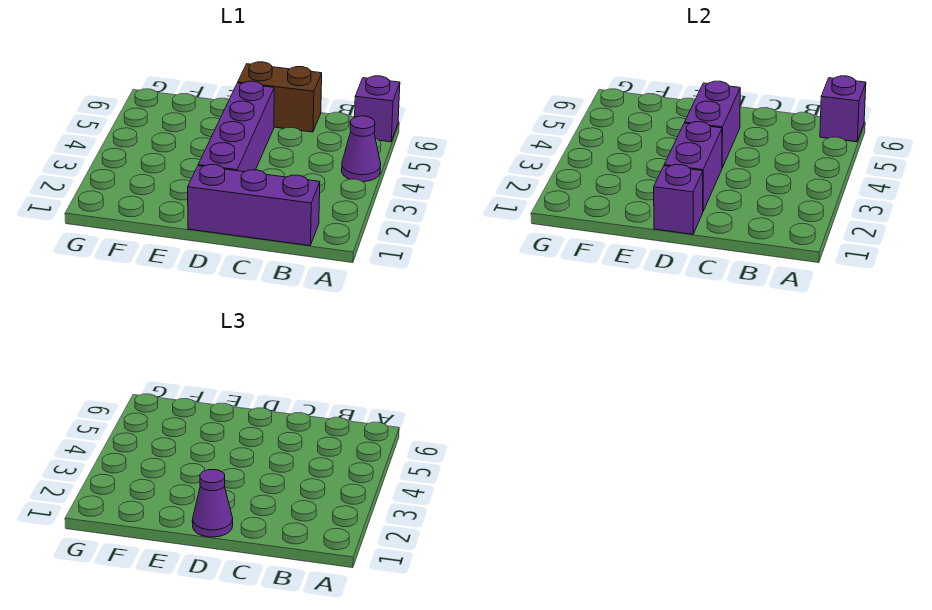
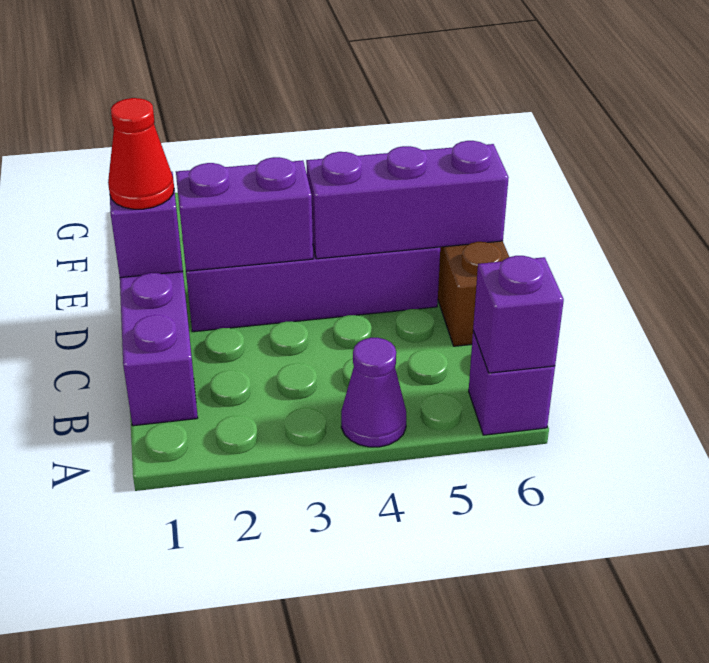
purple cone D1 level 3 -> red cone D1 level 3
purple brick D4:D5 level 2 -> purple brick D4:D6 level 2

